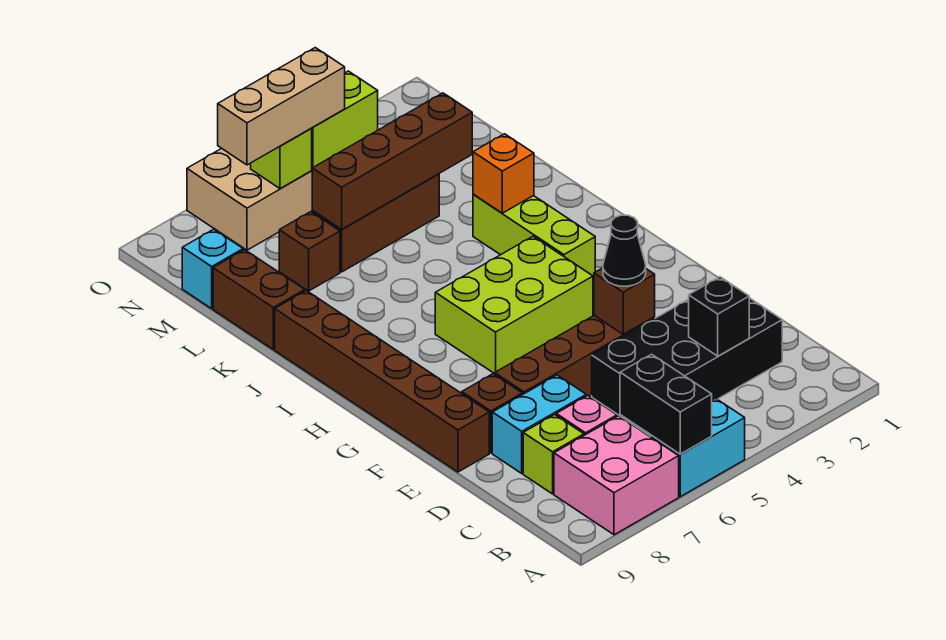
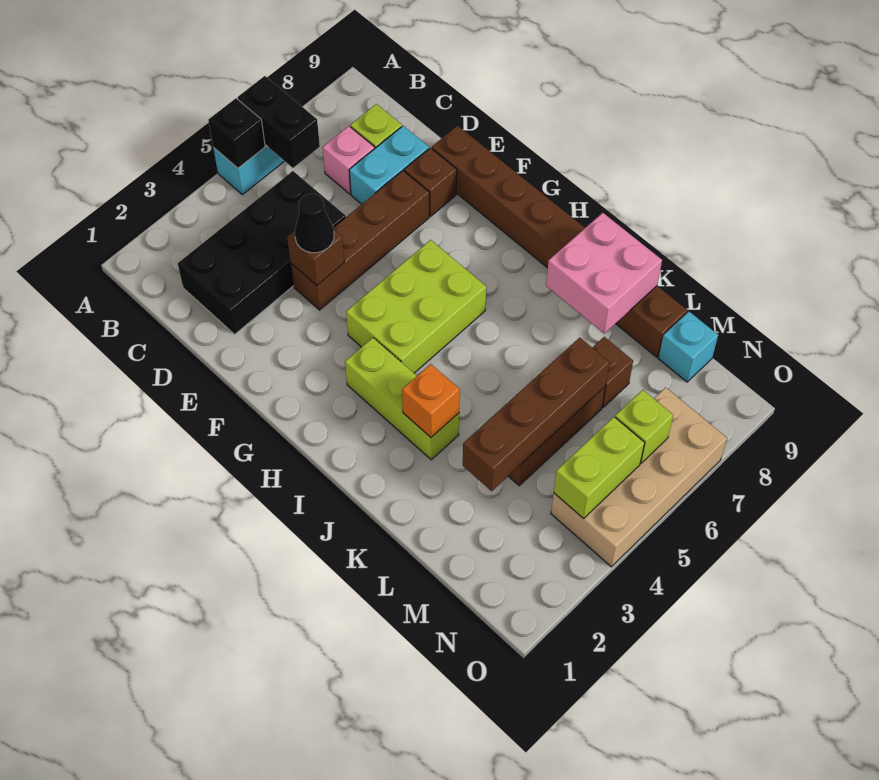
pink brick A7:B8 level 1 -> pink brick J8:K9 level 2
black brick C3 level 2 -> black brick A5 level 2
tan brick N5:N7 level 3 -> none

